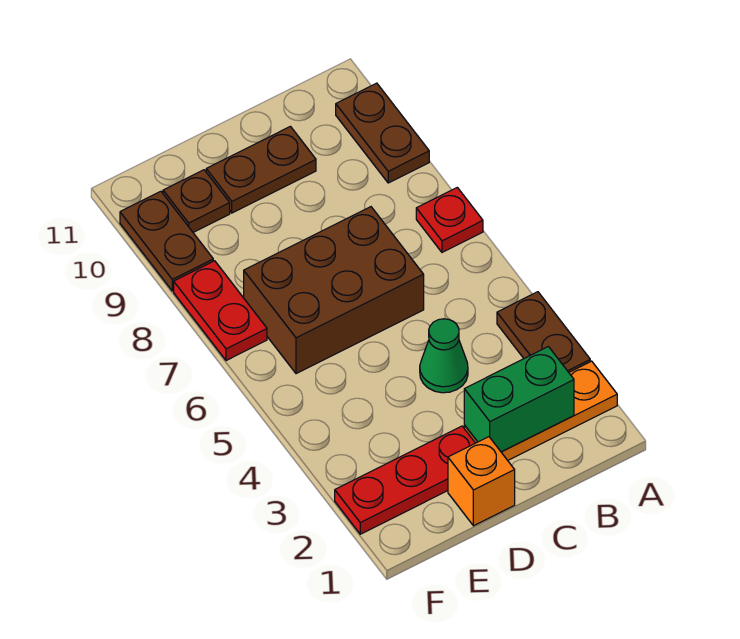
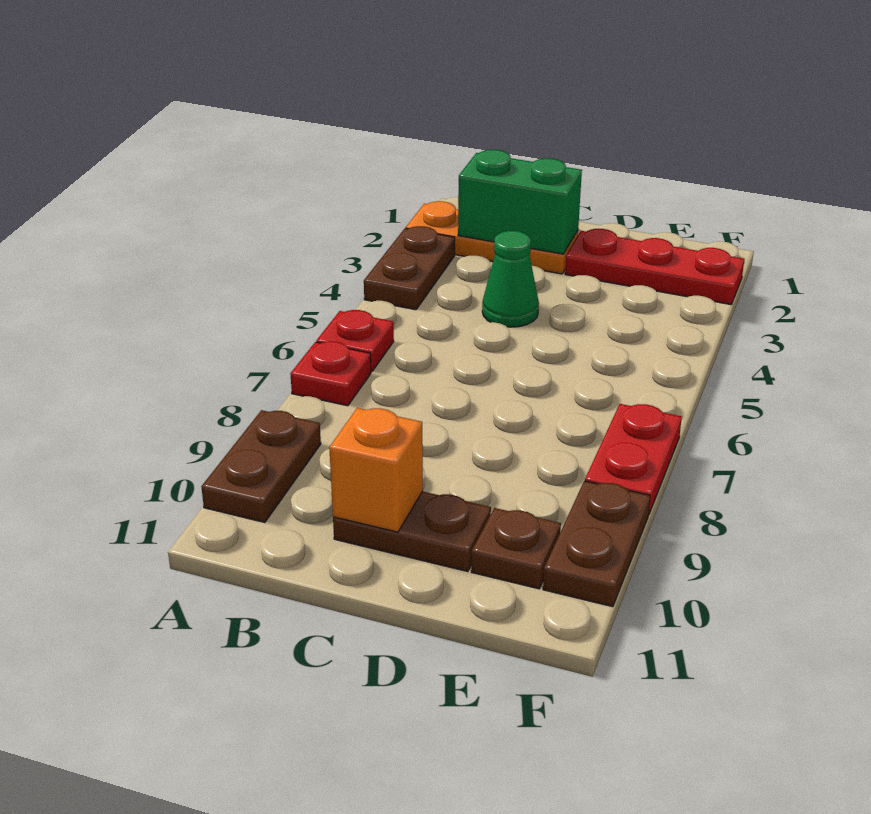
none -> red plate A6 level 1
brown brick C6:E7 level 1 -> none
orange brick D1 level 1 -> orange brick C10 level 2

